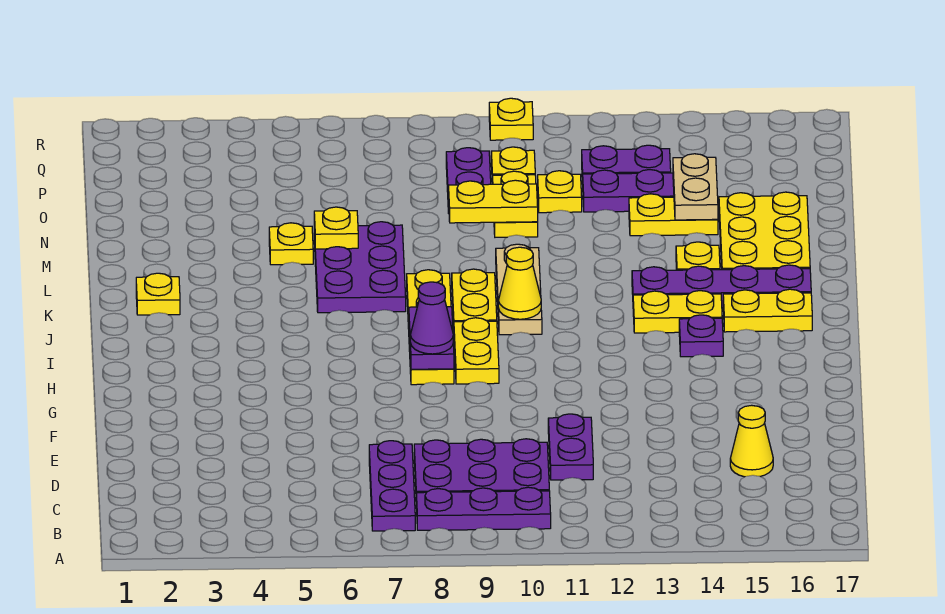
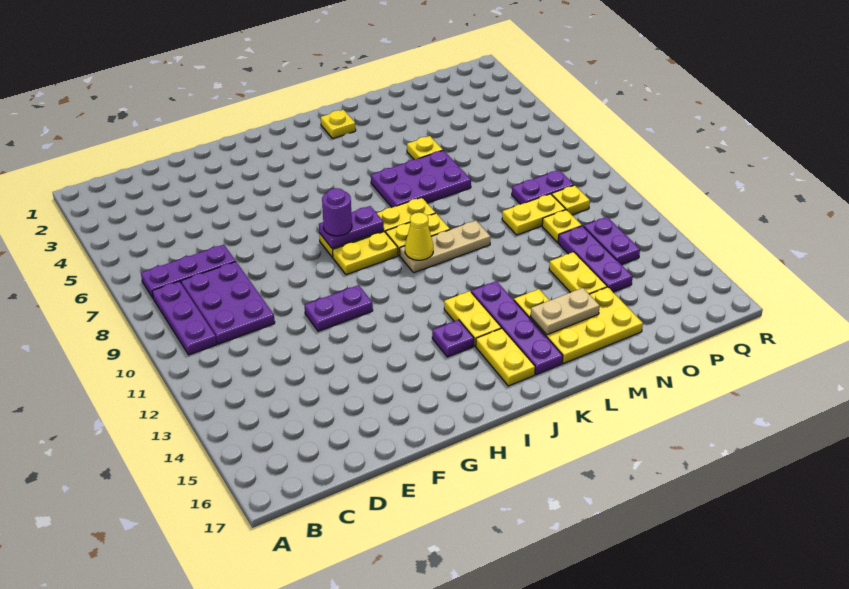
purple plate D11:E11 level 1 -> purple plate F11:G11 level 1
yellow cone D15 level 1 -> none
purple cone H8 level 3 -> purple round brick H8 level 3
yellow plate M6 level 2 -> none
yellow plate N9:N10 level 2 -> none
tan plate N14:O14 level 2 -> tan plate L15:M15 level 2
yellow plate R10 level 1 -> none

